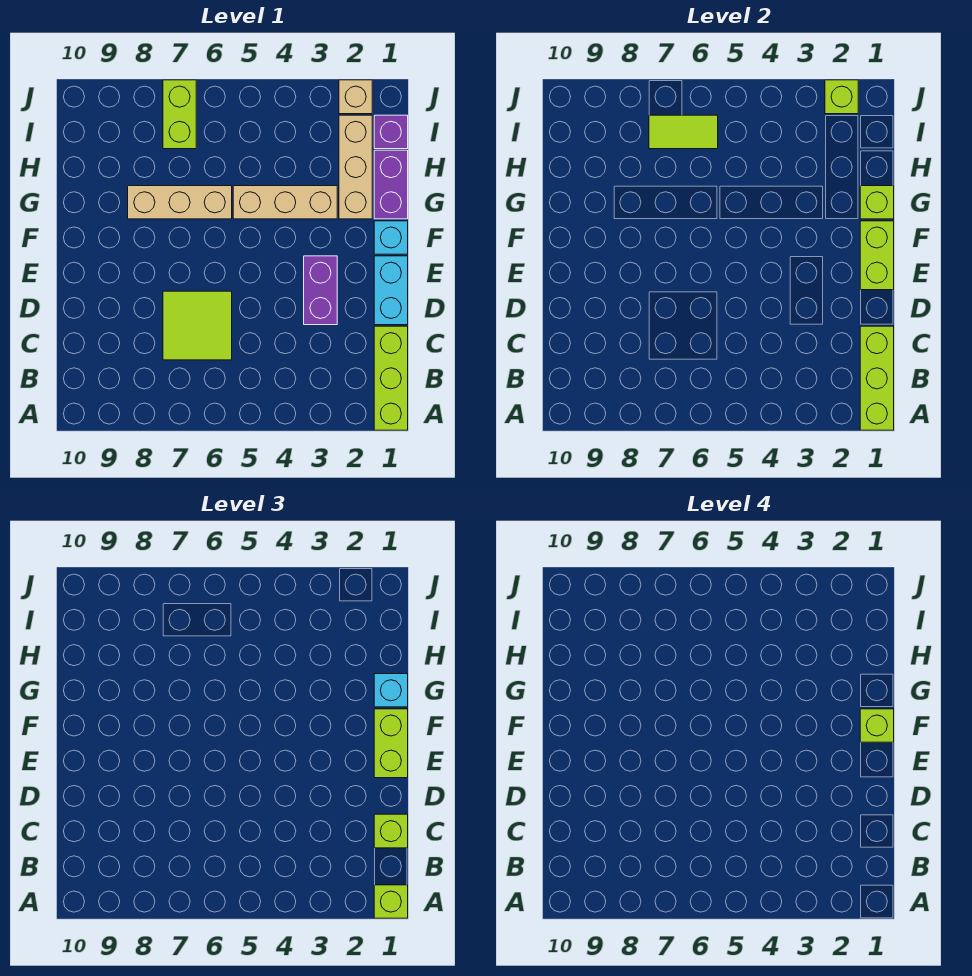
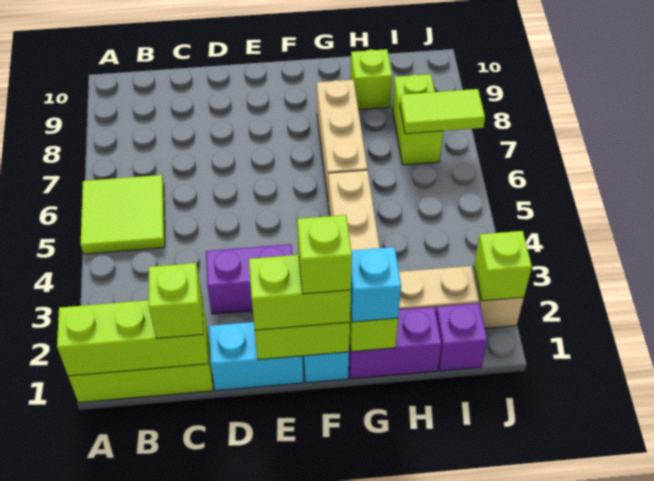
lime brick A1 level 3 -> lime brick H9 level 1
lime tile C6:D7 level 1 -> lime tile A5:B6 level 1
lime tile I6:I7 level 2 -> lime tile I7:J7 level 2
lime brick I7:J7 level 1 -> lime brick I7:I8 level 1

